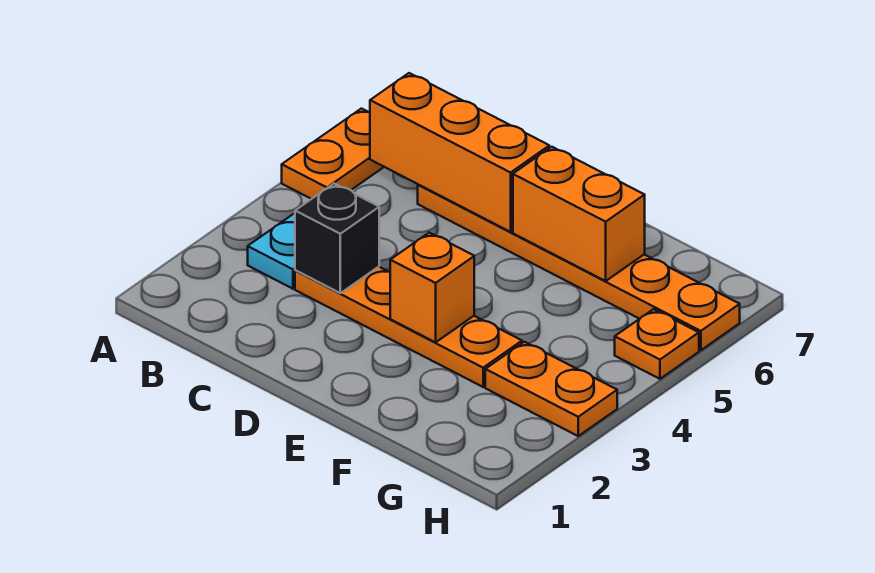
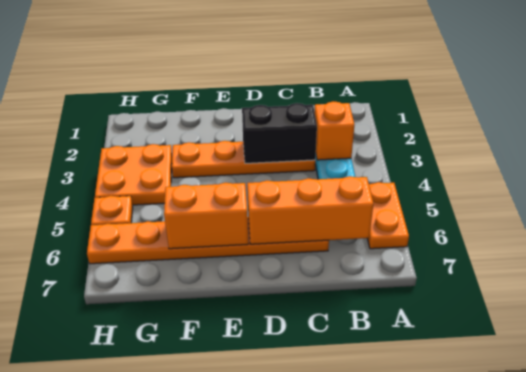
black brick C3 level 2 -> black brick C3:D3 level 2
orange brick E3 level 2 -> orange brick B3 level 2
orange plate G3:H3 level 1 -> orange plate G3:H4 level 1

